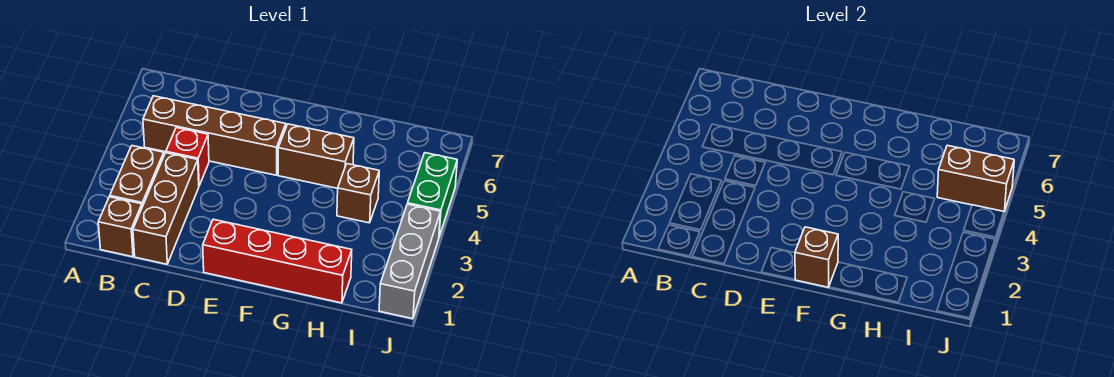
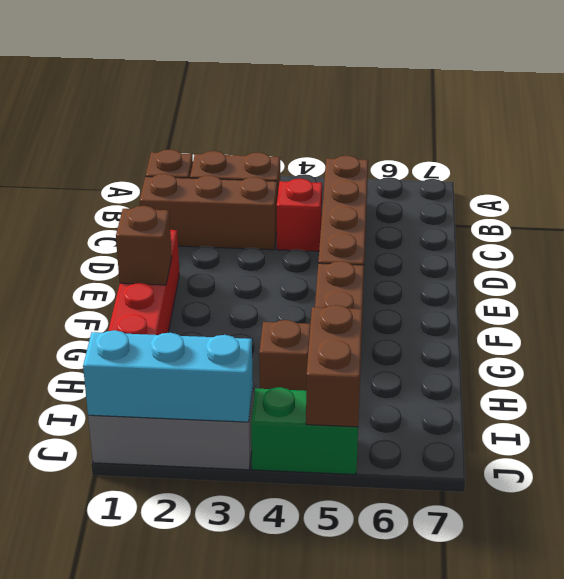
none -> cyan brick J1:J3 level 2

